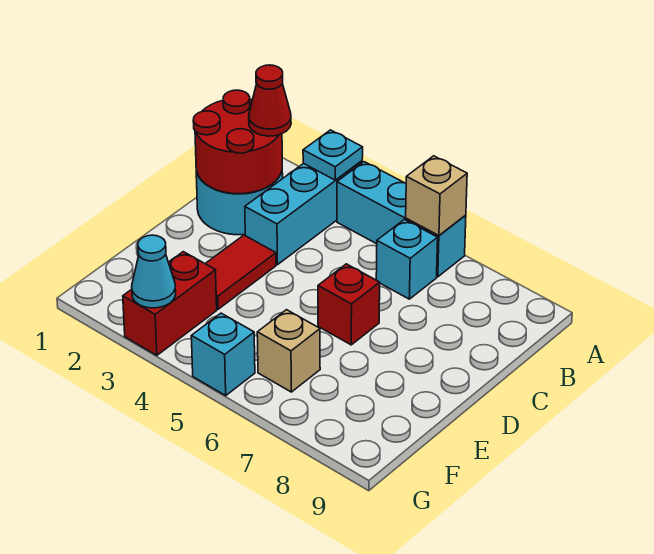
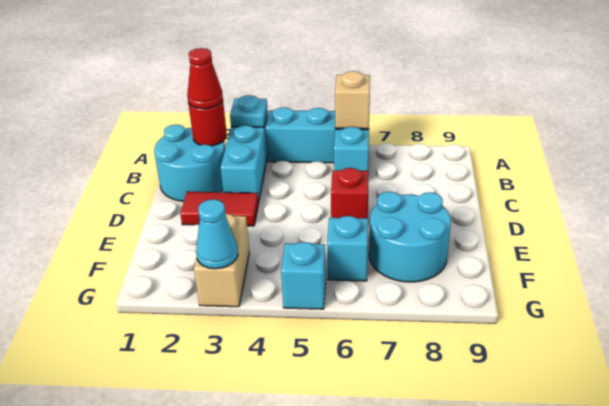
red round brick B1:C2 level 2 -> red round brick B2 level 2
red tile D3:E3 level 1 -> red tile D2:D3 level 1
none -> cyan round brick E7:F8 level 1
red brick F3:G3 level 1 -> tan brick F3:G3 level 1
tan brick F6 level 1 -> cyan brick F6 level 1

